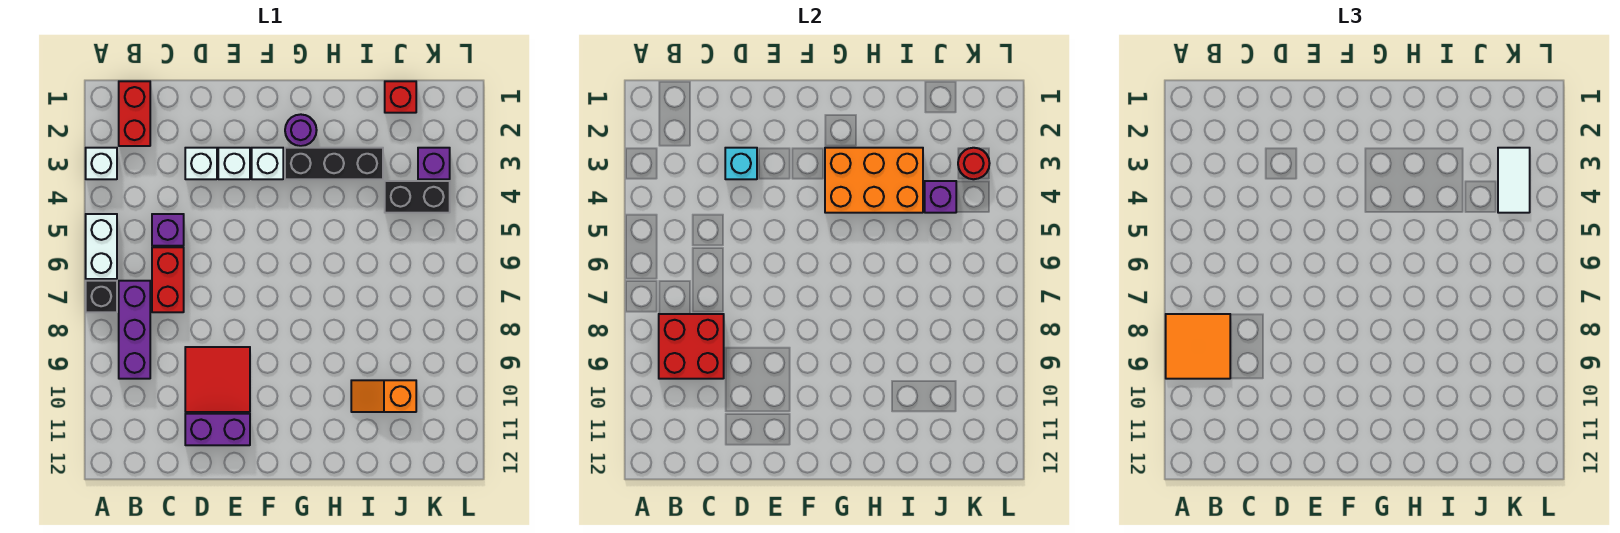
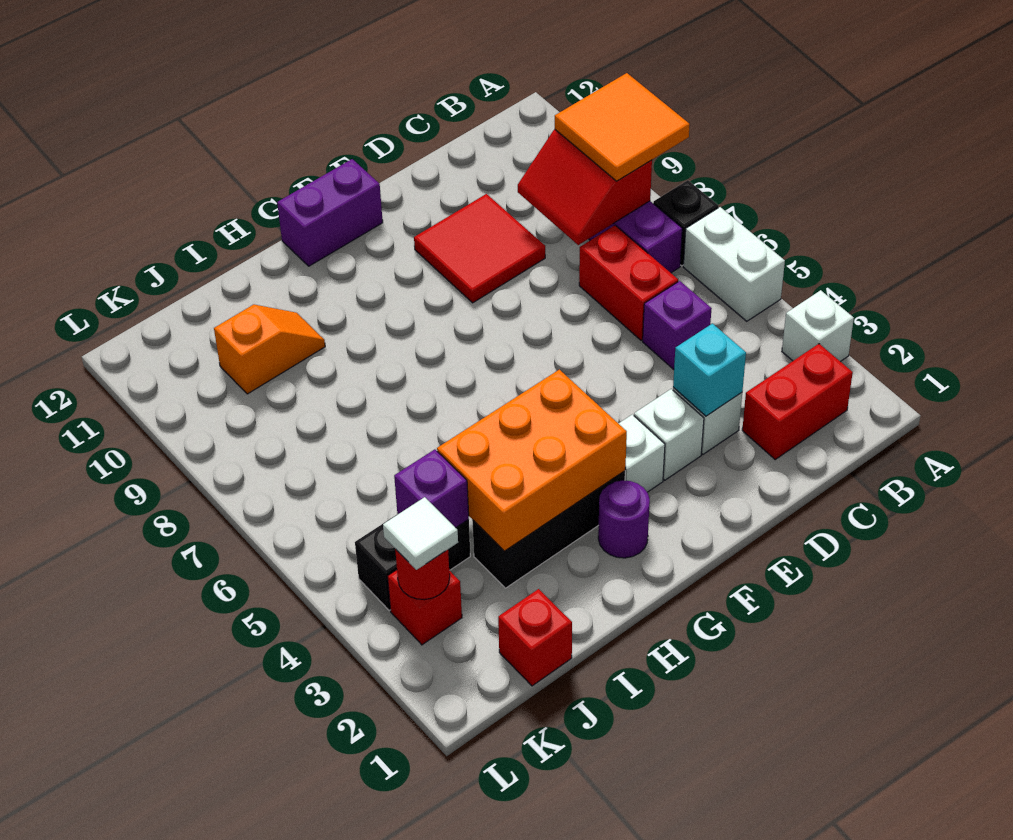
red brick B1:B2 level 1 -> red brick B2:C2 level 1
red brick B8:C9 level 2 -> red slope B8:C9 level 2 top B
purple brick D11:E11 level 1 -> purple brick F12:G12 level 1
purple brick K3 level 1 -> red brick K3 level 1
white tile K3:K4 level 3 -> white tile K3 level 3

